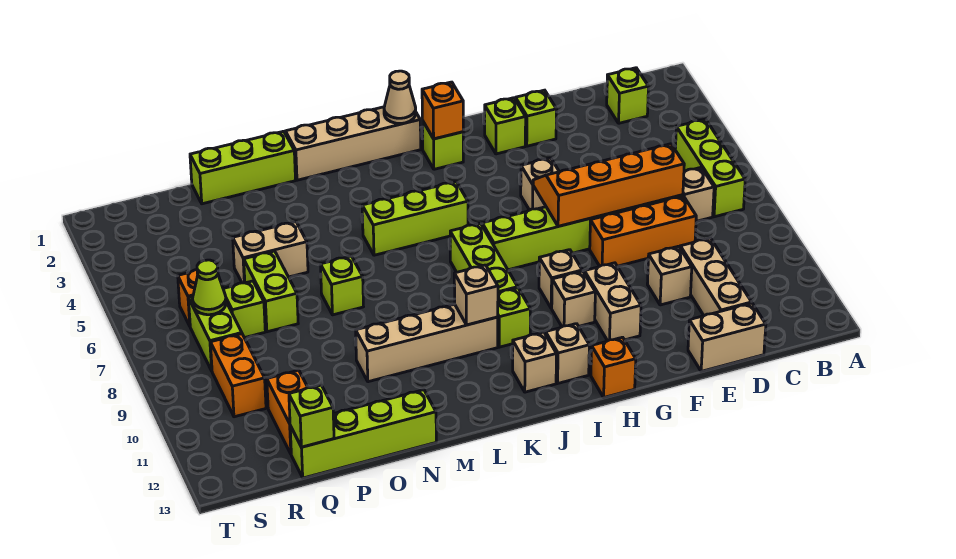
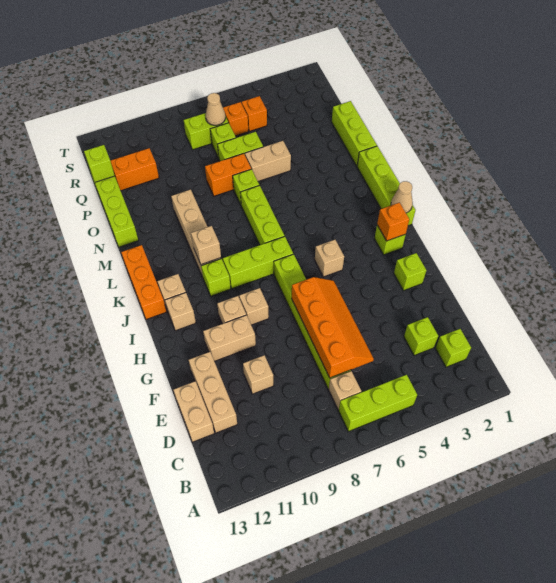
orange brick D8:F8 level 1 -> orange brick J13:L13 level 1
tan brick D10:D12 level 1 -> tan brick D12:F12 level 1
lime brick F2 level 1 -> lime brick D3 level 1
tan brick G5 level 1 -> tan brick I5 level 1
orange brick H13 level 1 -> orange brick R5 level 1
tan brick J1:M1 level 1 -> lime brick J1:M1 level 1
lime brick J5:L5 level 1 -> lime brick K7:M7 level 1
tan brick O5:P5 level 1 -> tan brick O5:O6 level 1
lime cone R7 level 2 -> tan cone R7 level 2
orange brick R9:R10 level 1 -> orange brick O7:O8 level 1

